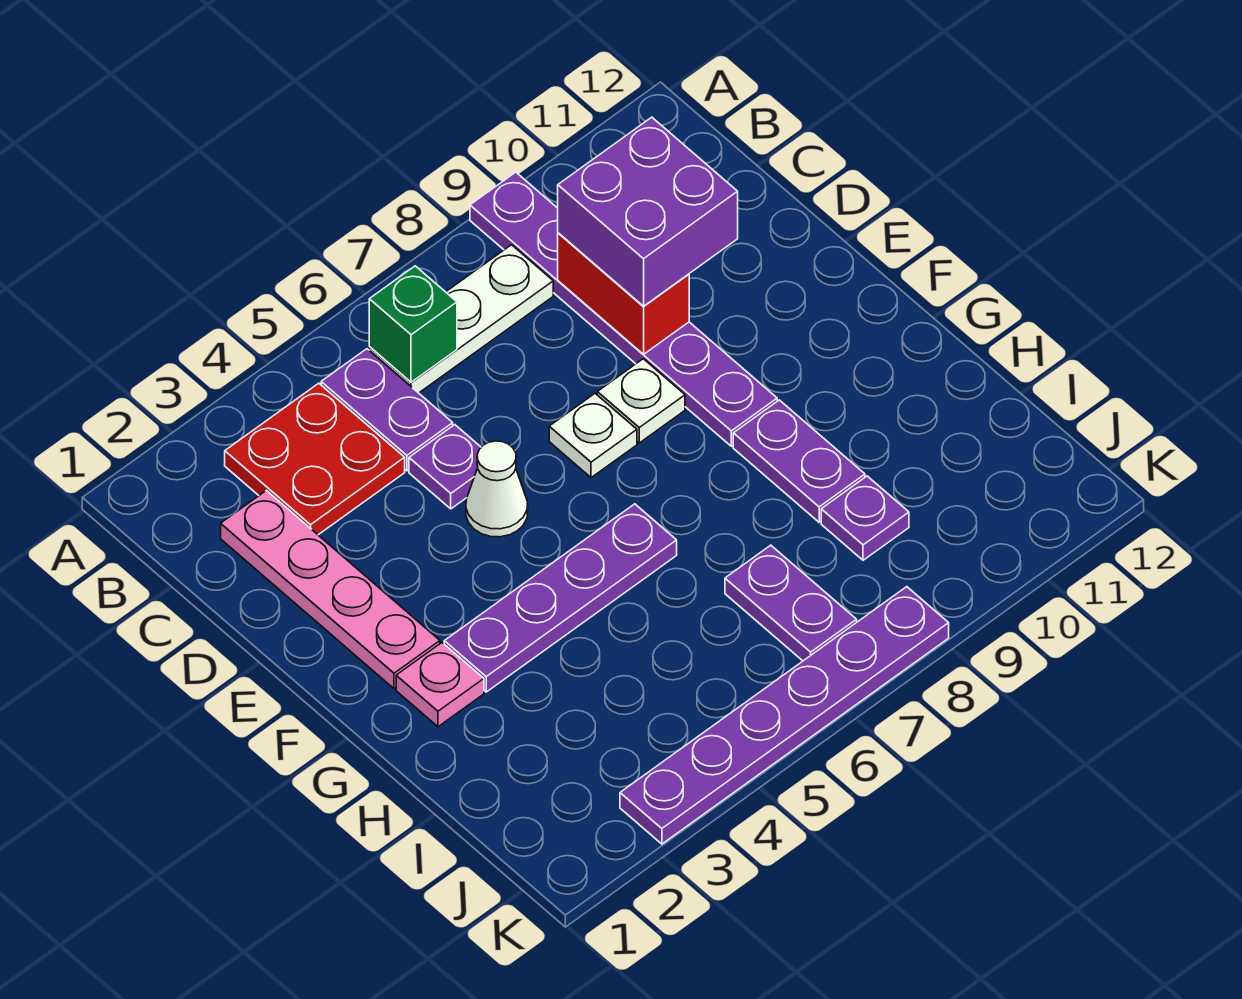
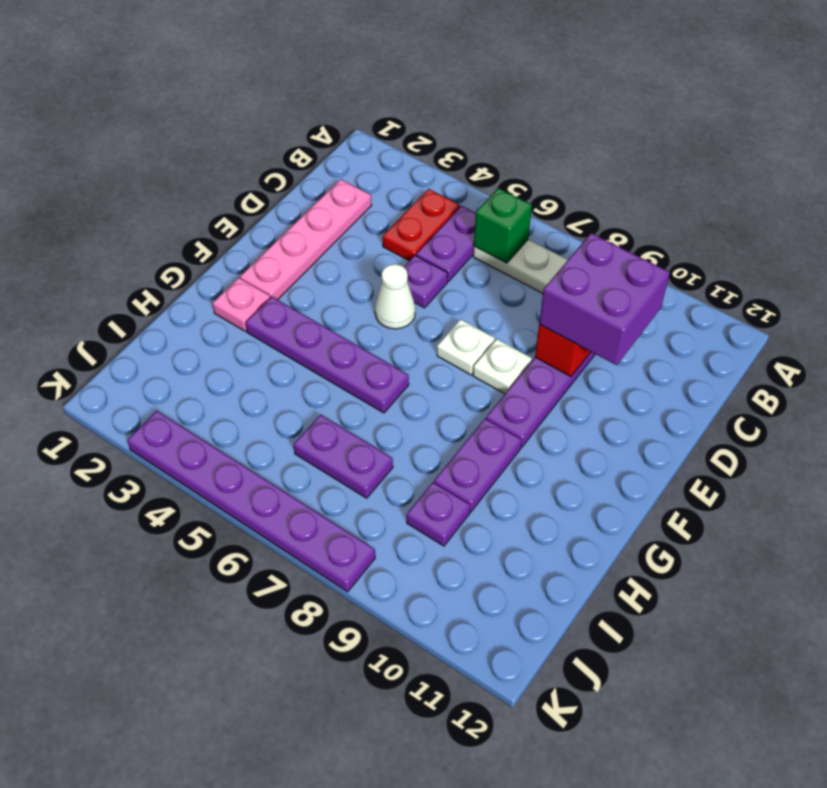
red plate B3:C4 level 1 -> red plate B4:C4 level 1
purple plate I7:J7 level 1 -> purple plate I6:I7 level 1

